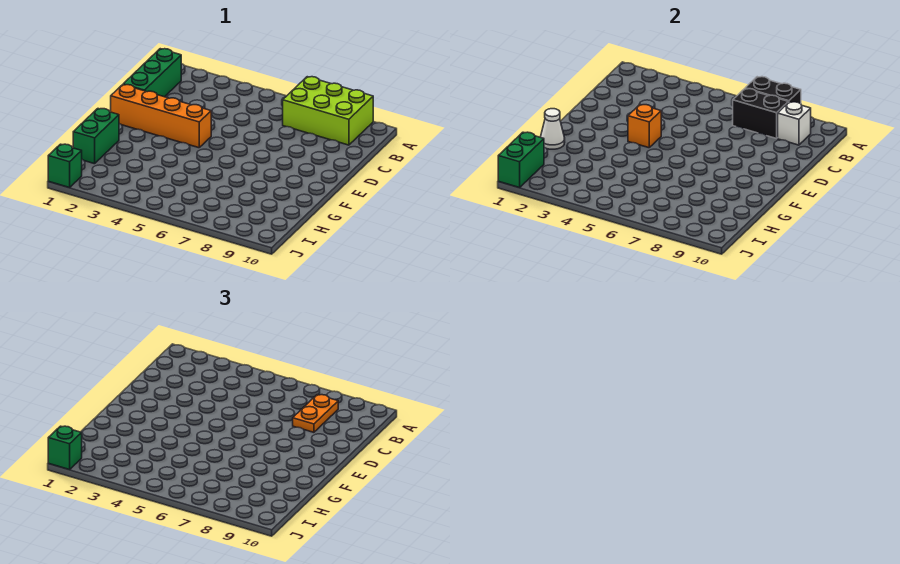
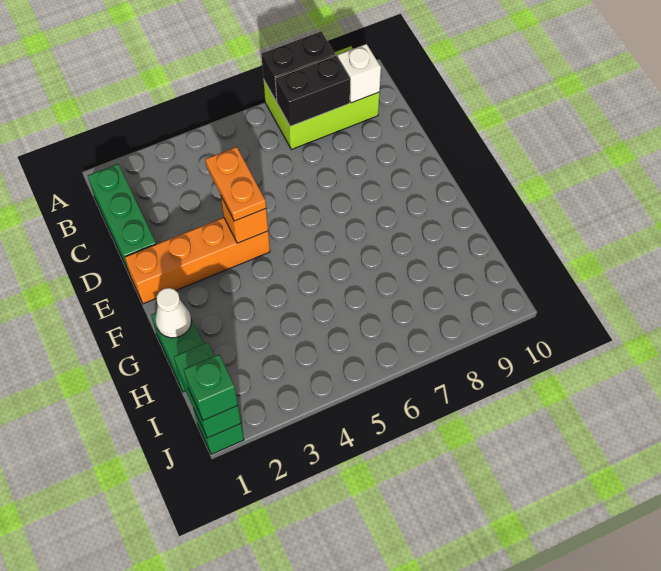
orange plate B8:C8 level 3 -> orange plate D4:E4 level 3

